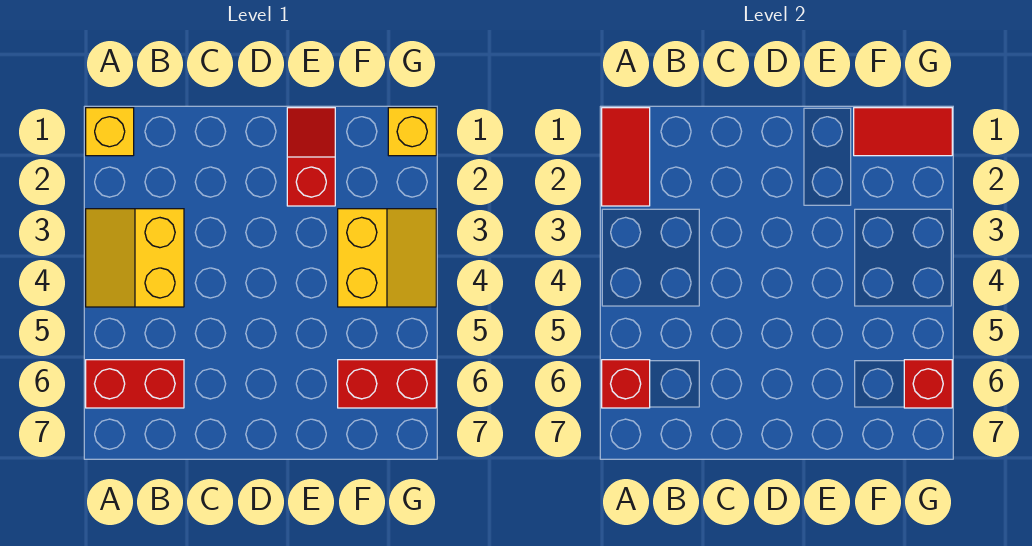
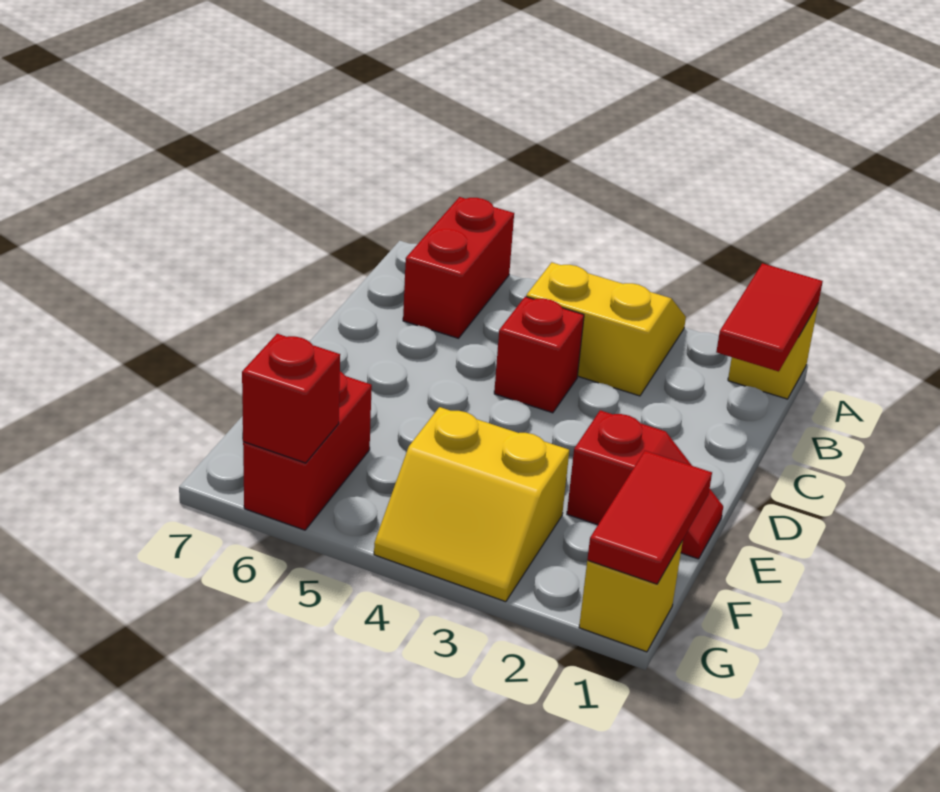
red tile A1:A2 level 2 -> red tile A1:B1 level 2
red brick A6 level 2 -> red brick C4 level 1

